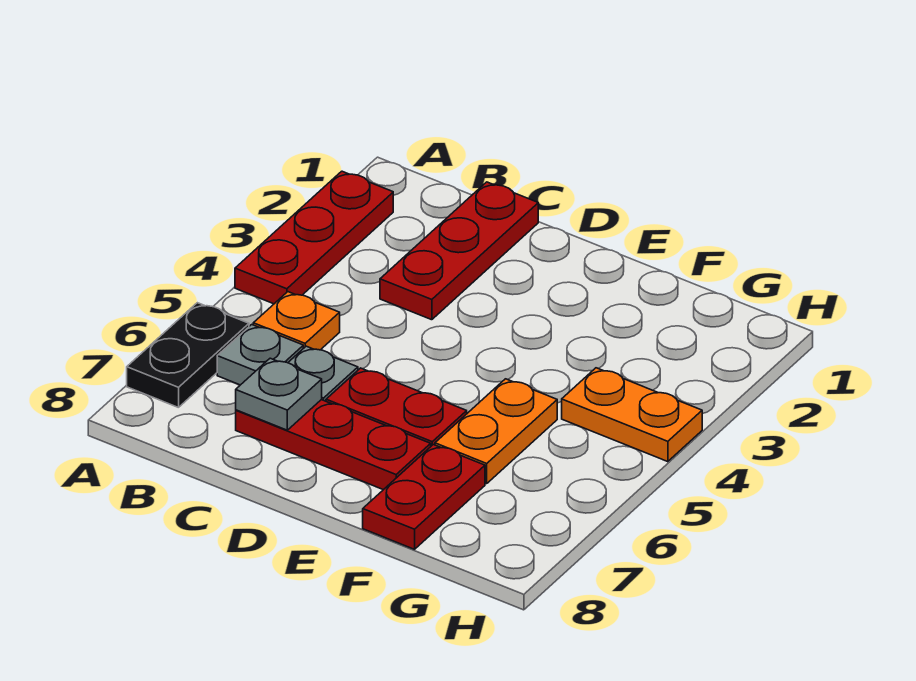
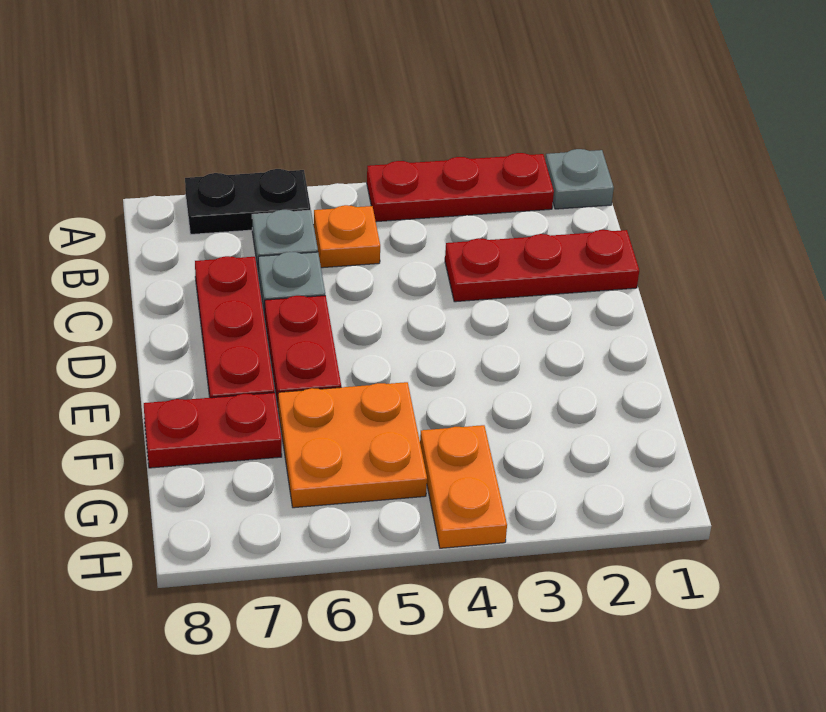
grey plate C7 level 2 -> grey plate A1 level 1
orange plate F5:F6 level 1 -> orange plate F5:G6 level 1

